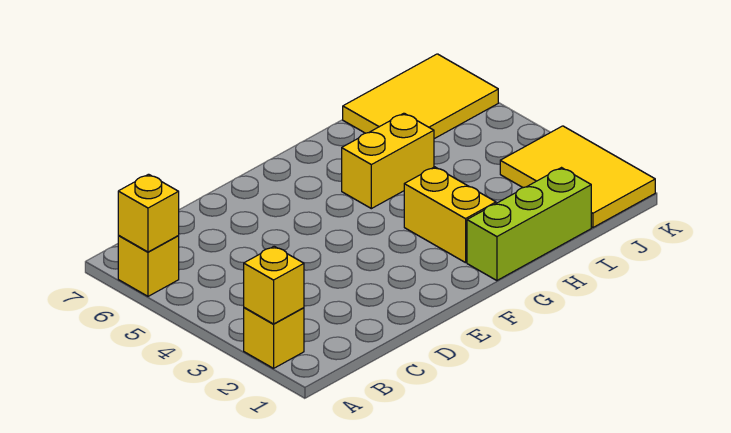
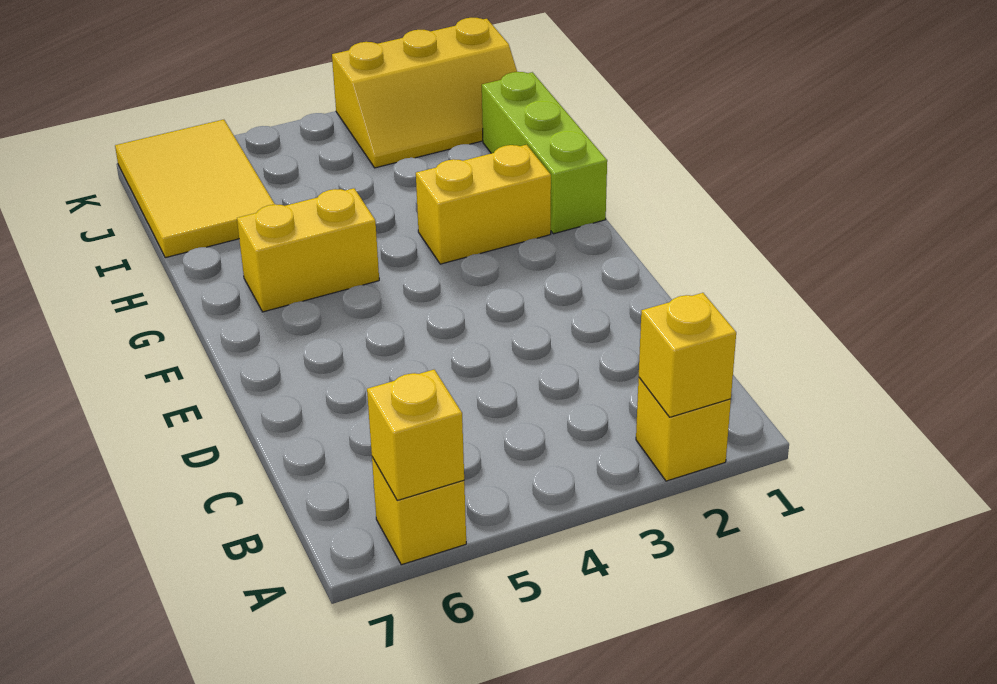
yellow brick G5:H5 level 1 -> yellow brick G5:G6 level 1
yellow tile J1:K3 level 1 -> yellow slope J1:K3 level 1 top K

